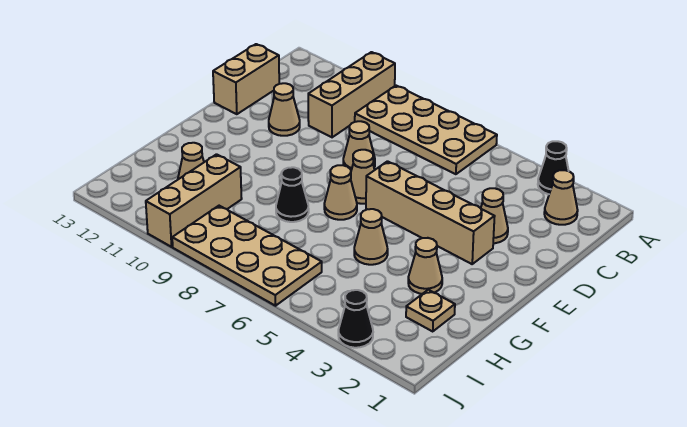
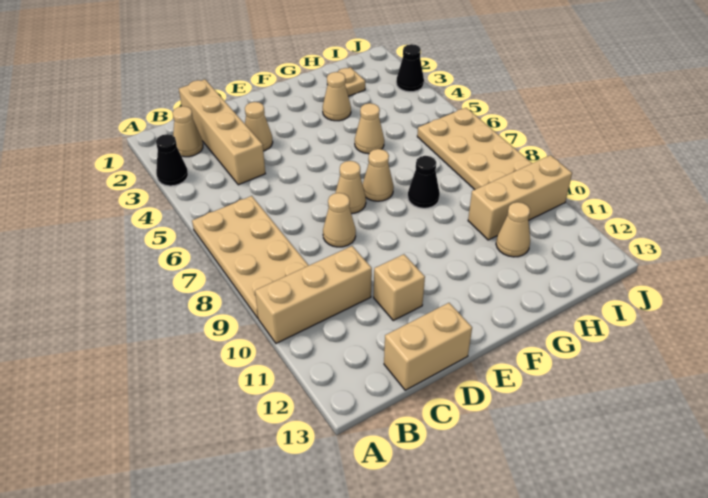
tan cone D11 level 1 -> tan brick D11 level 1
tan brick E3:E6 level 1 -> tan brick C1:C4 level 1

